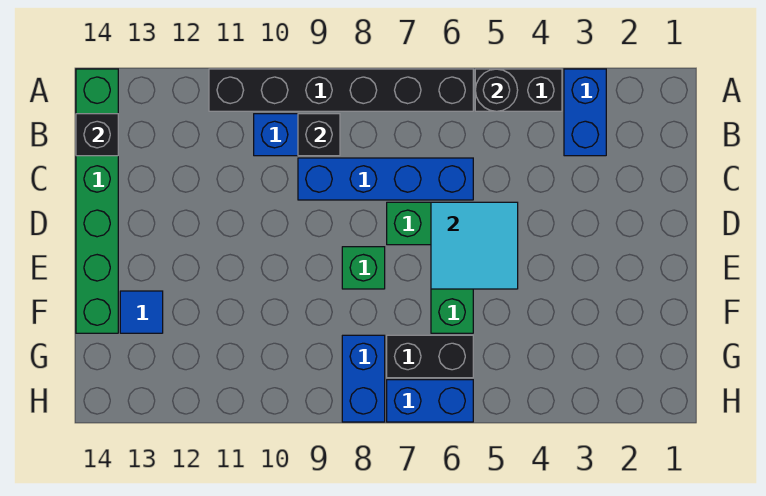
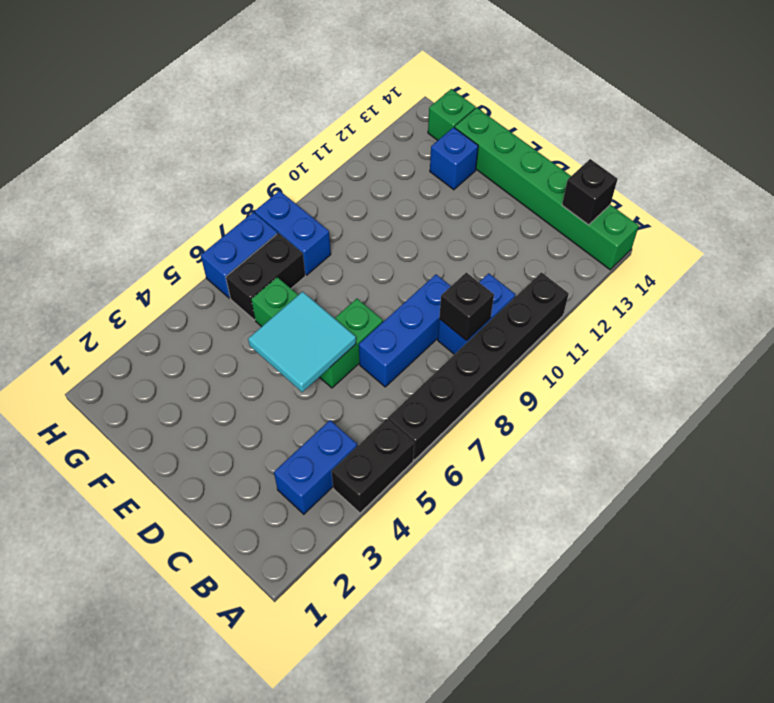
blue brick A3:B3 level 1 -> blue brick B3:B4 level 1
black round brick A5 level 2 -> none
blue brick C6:C9 level 1 -> blue brick C7:C9 level 1
green brick E8 level 1 -> green brick G14 level 1
blue tile F13 level 1 -> blue brick F13 level 1

